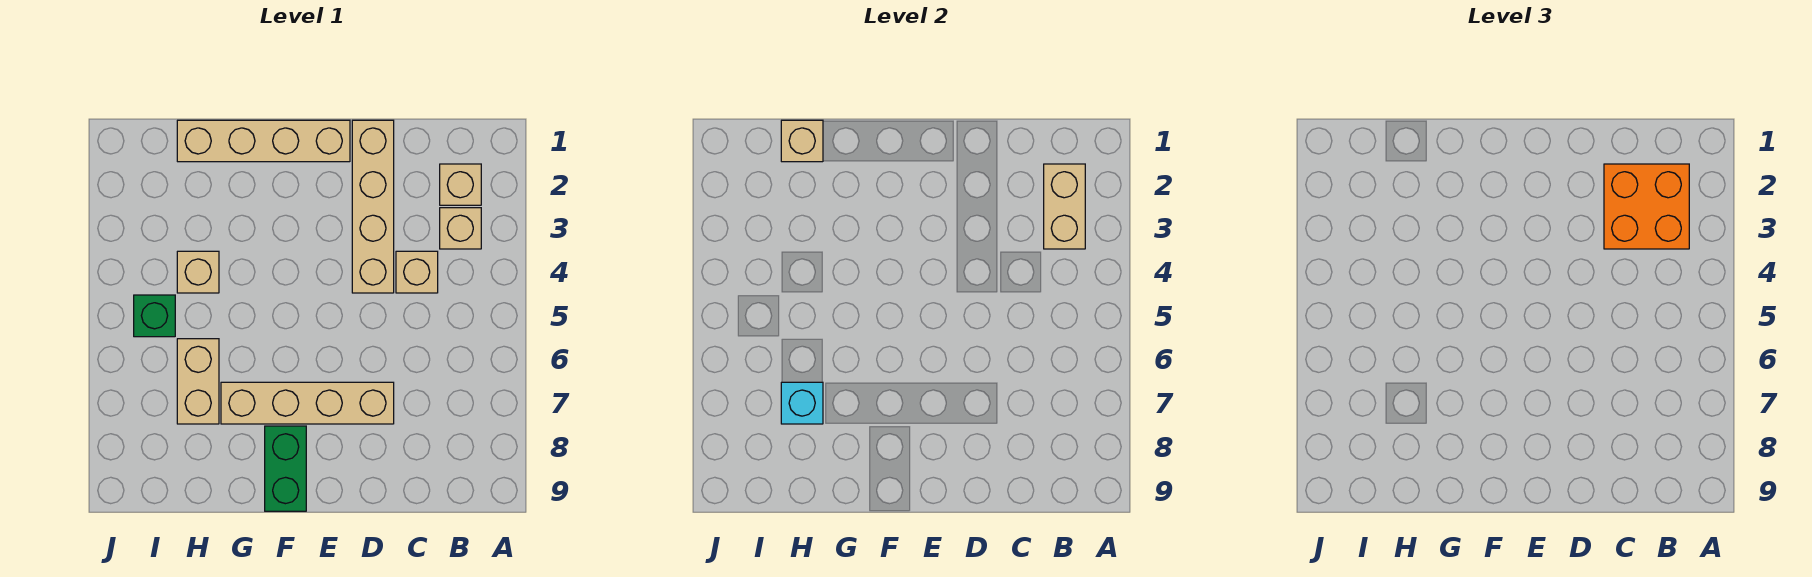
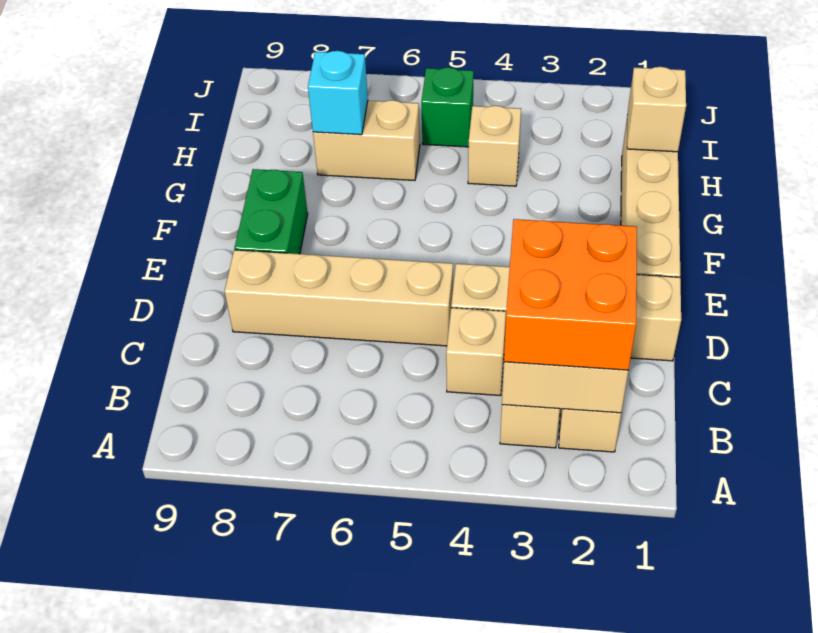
tan brick D7:G7 level 1 -> tan brick D5:D8 level 1
green brick F8:F9 level 1 -> green brick E8:F8 level 1

